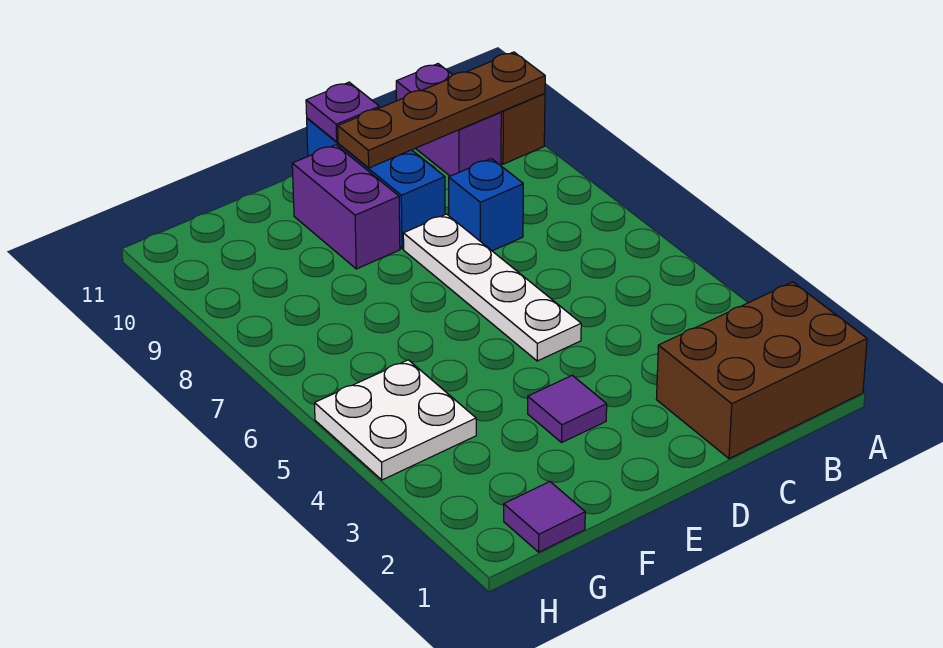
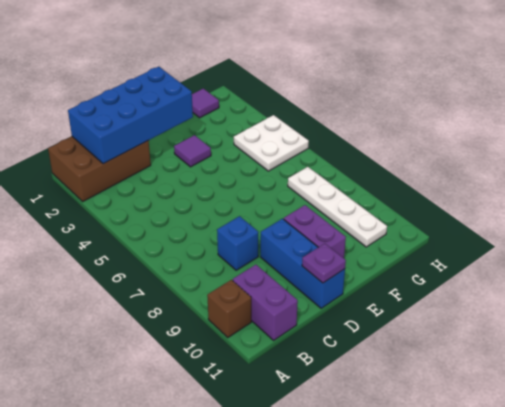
brown plate A10:D10 level 2 -> none
none -> blue brick B1:E2 level 2
white plate D5:D8 level 1 -> white plate G7:G10 level 1

